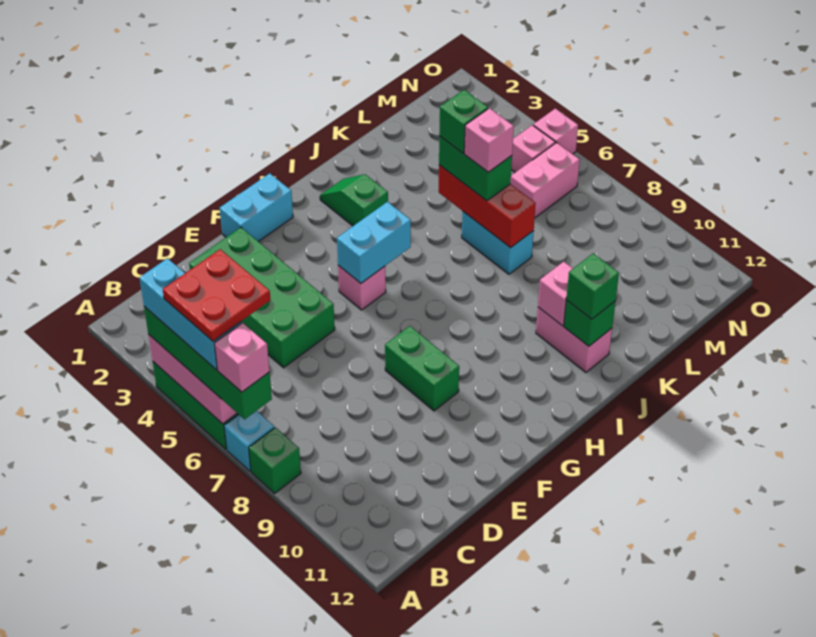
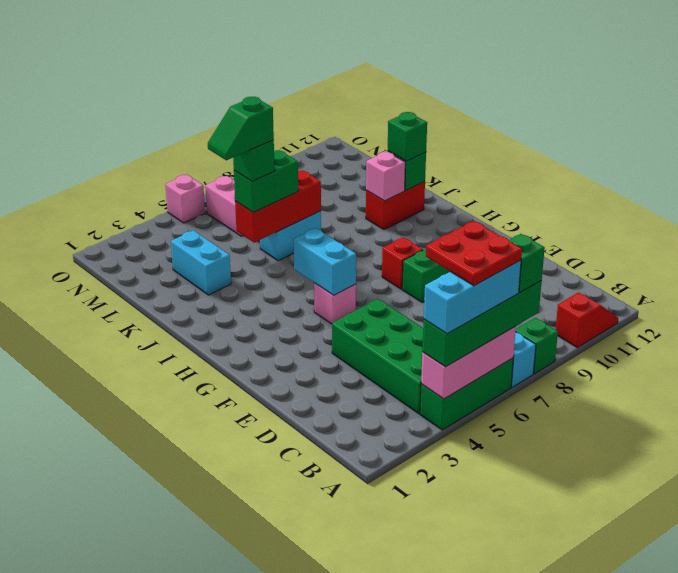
pink brick A7 level 4 -> green brick A7 level 4
none -> red slope A10:A11 level 1 top 10
green brick D2:E5 level 1 -> green brick B4:E5 level 1
cyan brick F1:G1 level 1 -> cyan brick K3:L3 level 1
none -> red brick G8 level 1
green slope I2:I3 level 1 top 3 -> green slope K4:K5 level 5 top 5
pink brick J10:J11 level 1 -> red brick J10:J11 level 1
pink brick K6 level 4 -> none
pink brick N5 level 1 -> none

